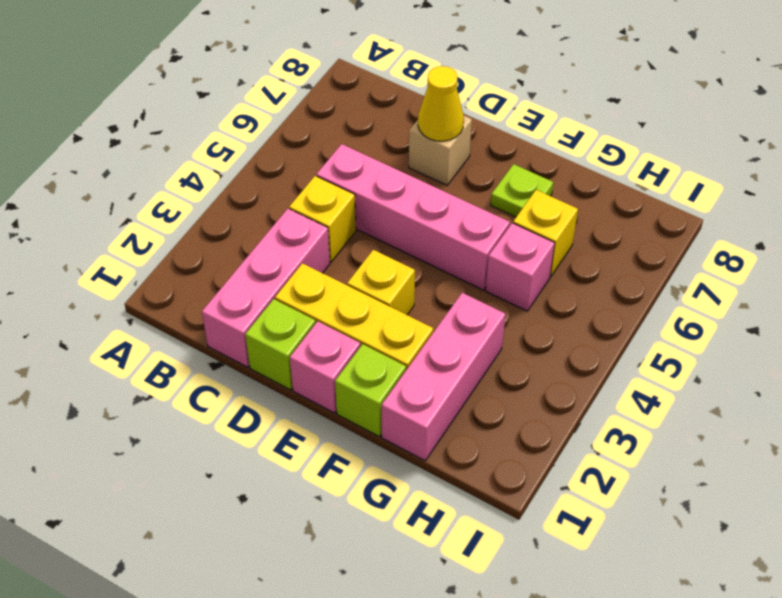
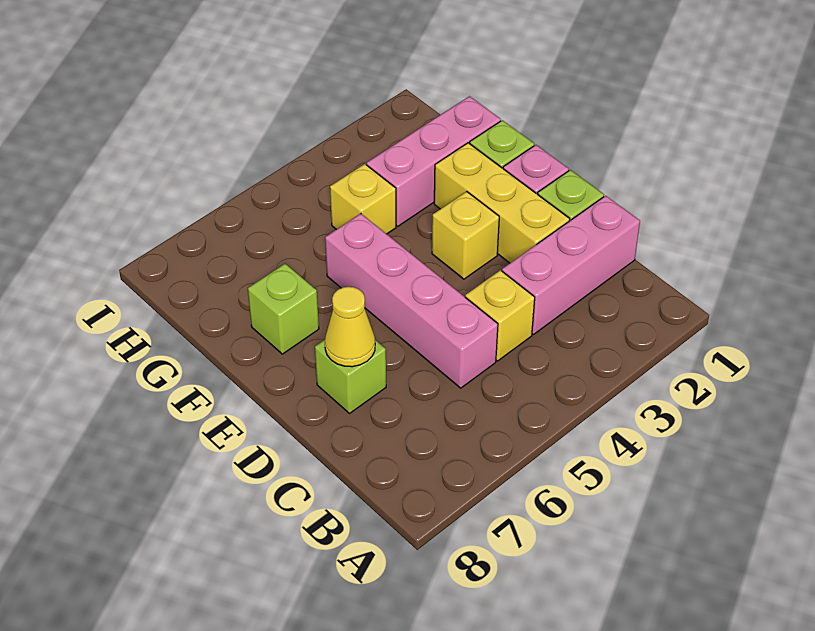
tan brick D7 level 1 -> lime brick D7 level 1
lime plate F7 level 1 -> lime brick F7 level 1
pink brick G5 level 1 -> none
yellow brick G6 level 1 -> yellow brick G4 level 1

